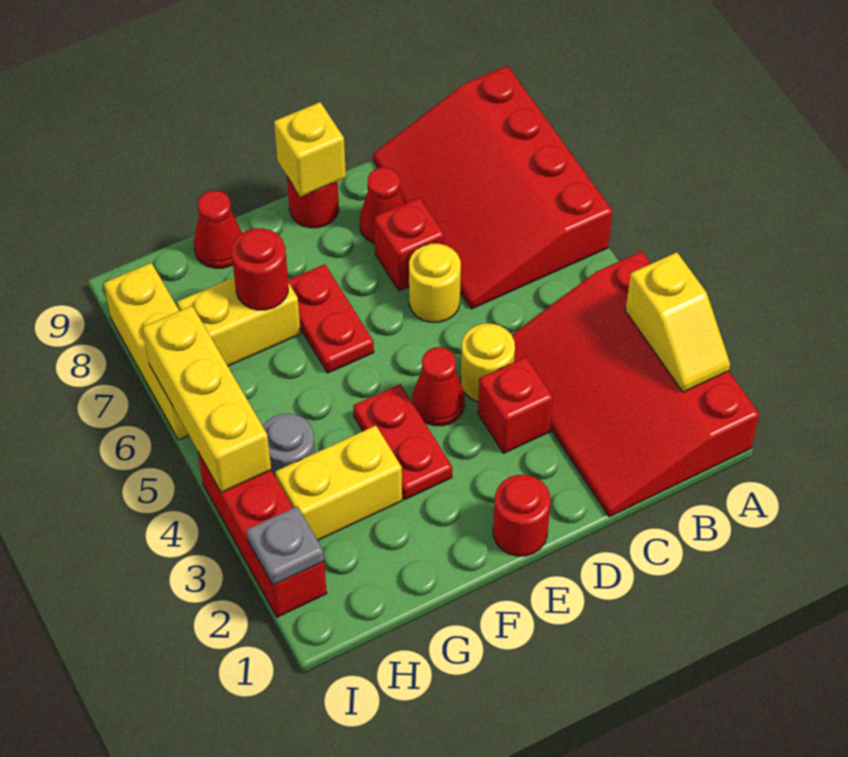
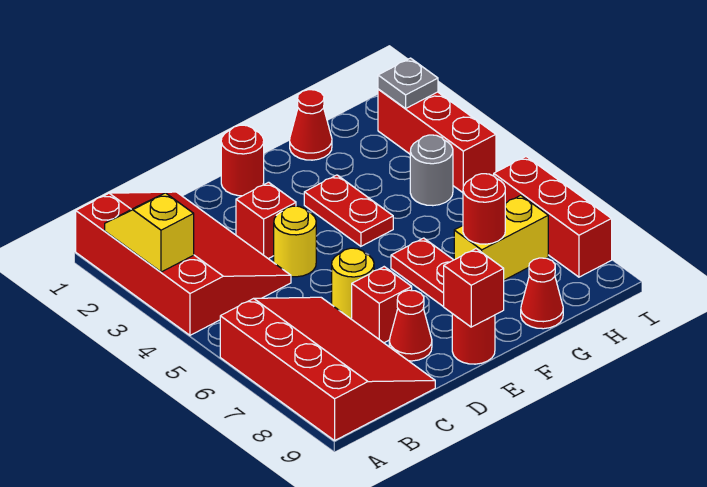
red cone E4 level 1 -> red cone G1 level 1
yellow brick E9 level 2 -> red brick E9 level 2
yellow brick G3:H3 level 1 -> none
yellow brick I4:I6 level 2 -> none
yellow brick I6:I8 level 1 -> red brick I6:I8 level 1

